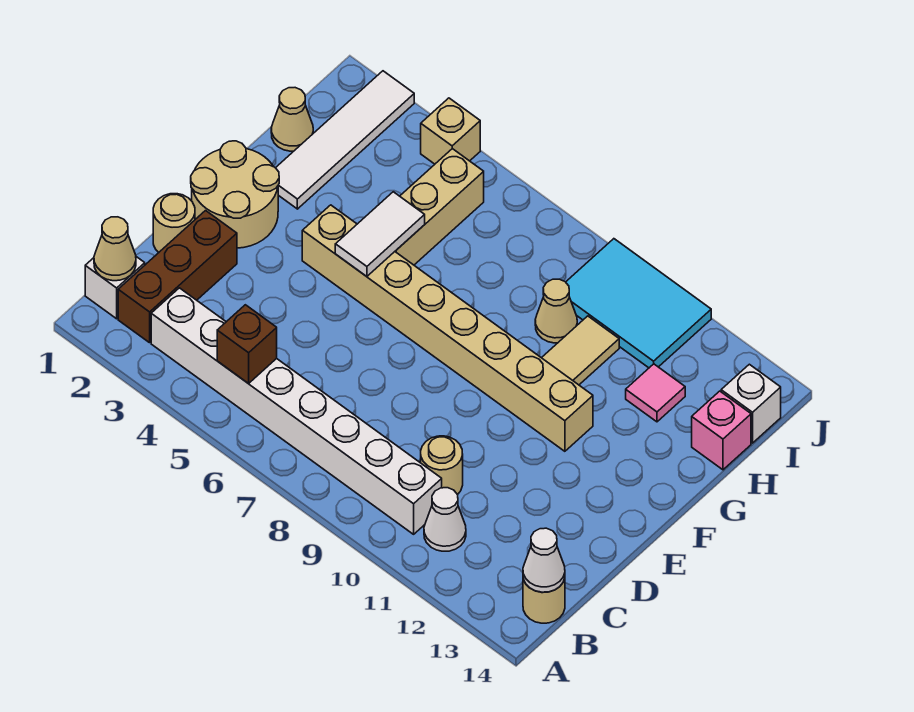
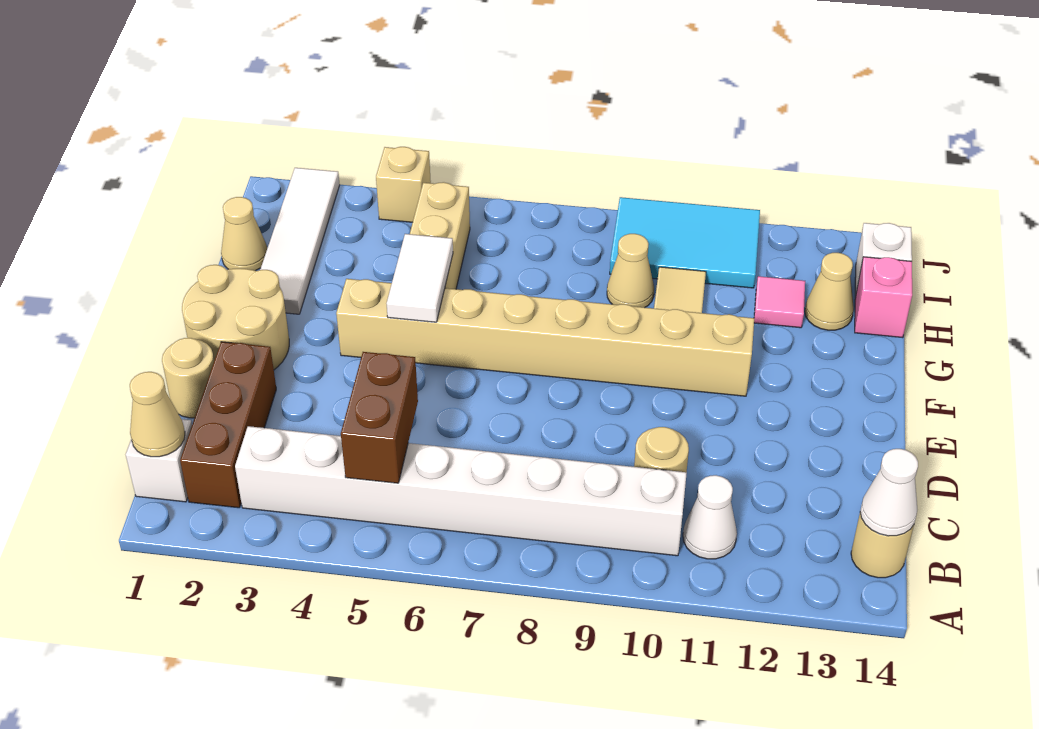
brown brick B5 level 2 -> brown brick B5:C5 level 2
none -> tan cone H13 level 1

